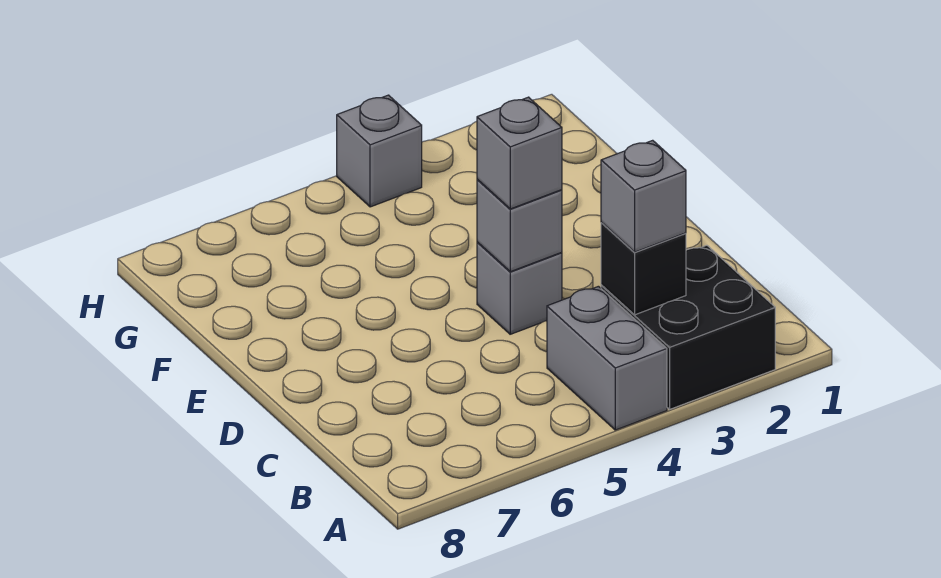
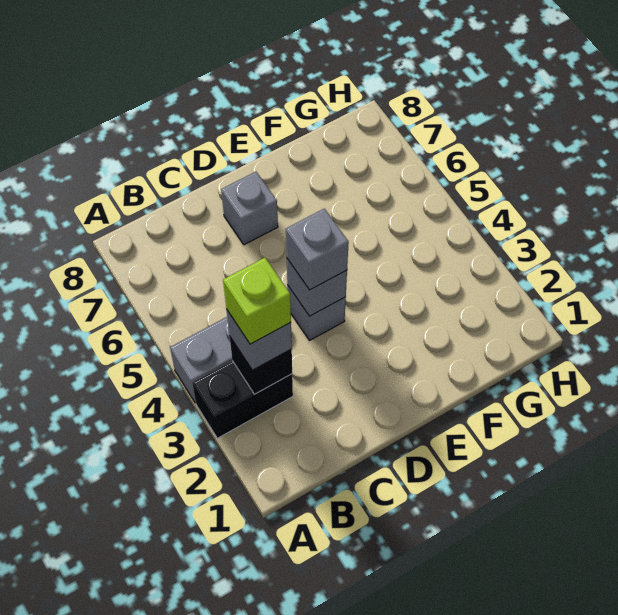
black brick A2:B3 level 1 -> black brick A3:B3 level 1
none -> lime brick B3 level 4
grey brick H4 level 1 -> grey brick D7 level 1

